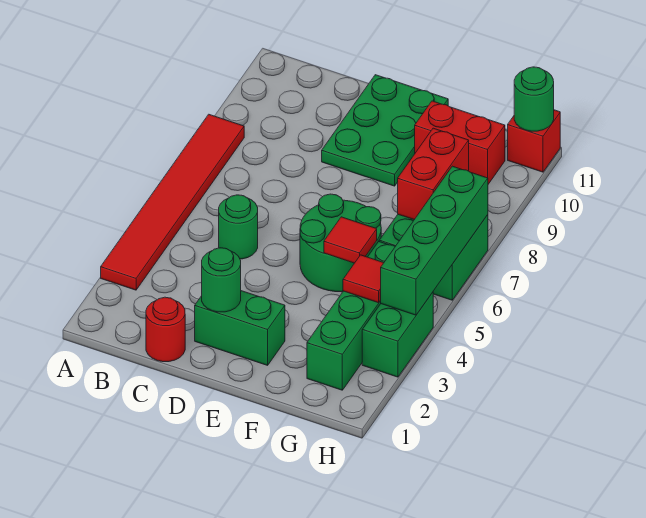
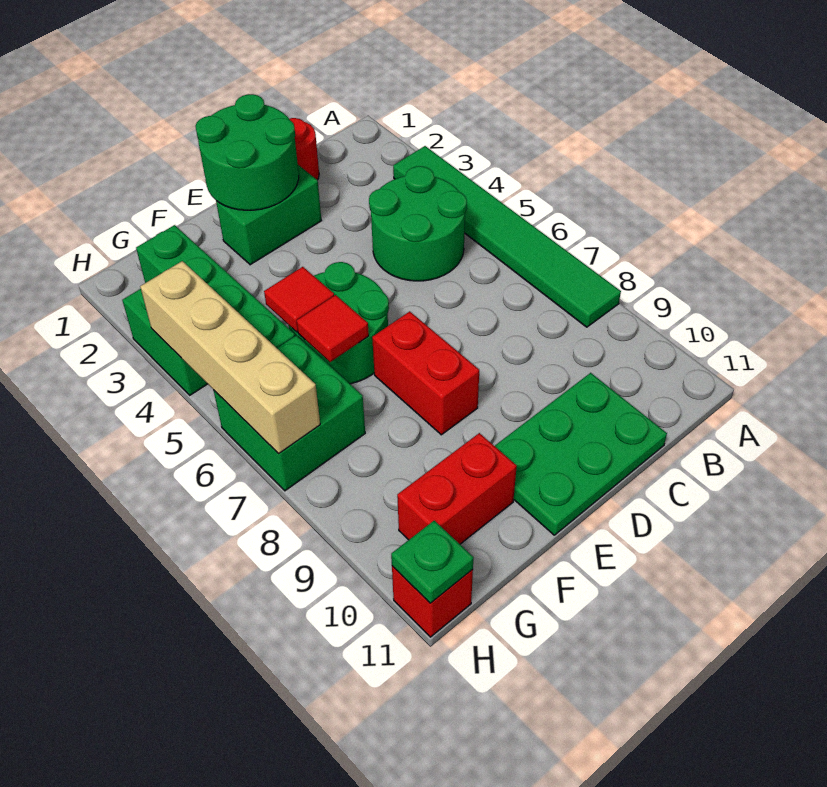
red tile A3:A8 level 1 -> green tile A3:A8 level 1
green round brick C5 level 1 -> green round brick B4:C5 level 1
green round brick D2 level 2 -> green round brick D1:E2 level 2
green plate D9:E11 level 1 -> green plate C10:E11 level 1
red tile G4 level 2 -> red tile F6 level 2
red brick G7:G8 level 2 -> red brick E7:E8 level 1
green brick H4:H7 level 2 -> tan brick H4:H7 level 2
green round brick H11 level 2 -> green plate H11 level 2

